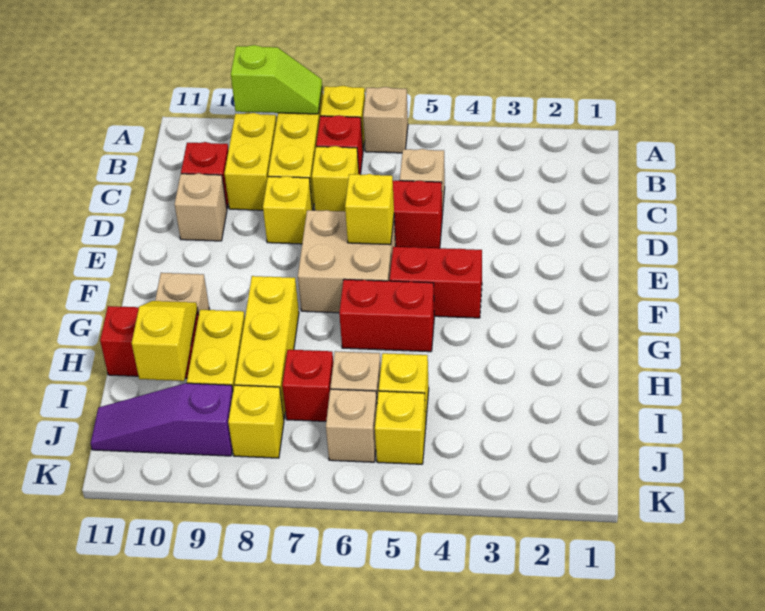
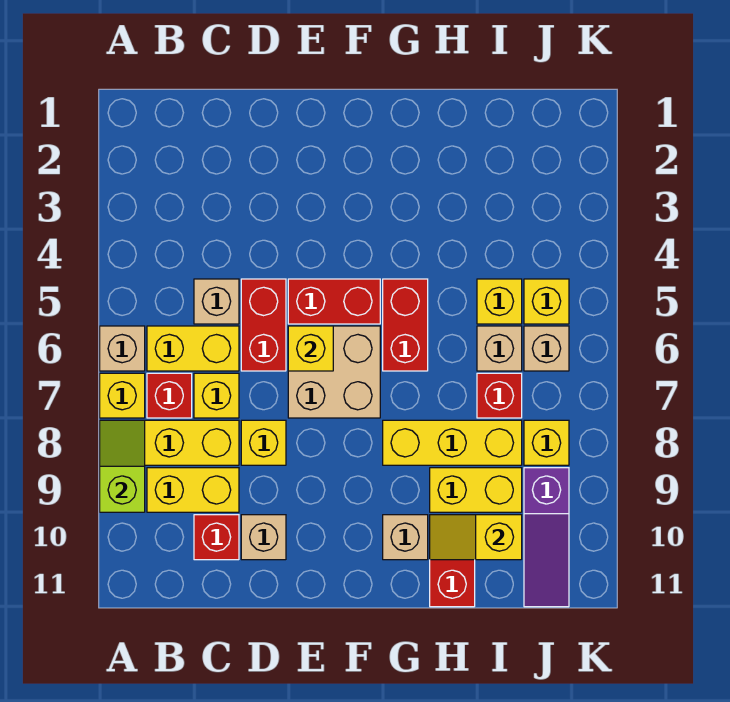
none -> yellow brick B6:C6 level 1
red brick F4:F5 level 1 -> red brick E5:F5 level 1

